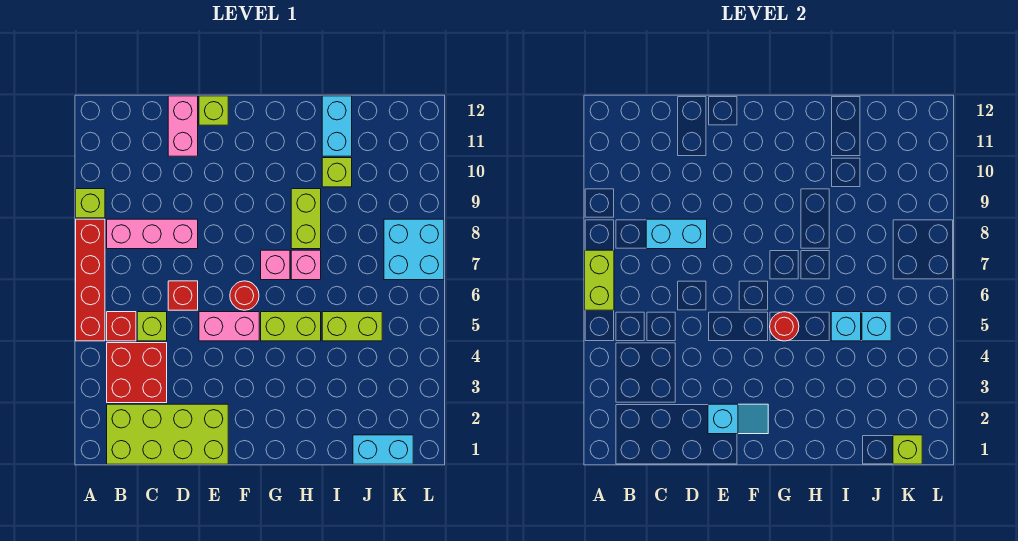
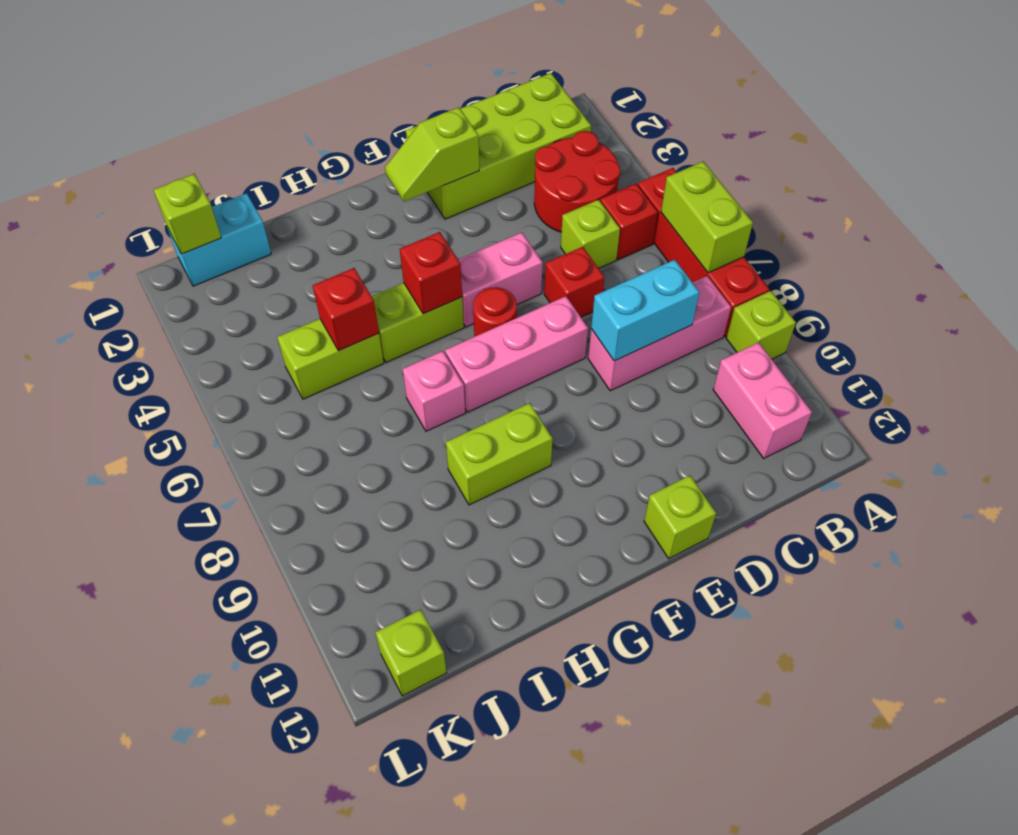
red brick B3:C4 level 1 -> red round brick B3:C4 level 1
pink brick D11:D12 level 1 -> pink brick B10:B11 level 1
cyan slope E2:F2 level 2 top E -> lime slope E2:F2 level 2 top E
red round brick G5 level 2 -> red brick G5 level 2
pink brick G7 level 1 -> pink brick E7:G7 level 1
lime brick H8:H9 level 1 -> lime brick G9:H9 level 1
cyan brick I5 level 2 -> red brick I5 level 2
lime brick I10 level 1 -> lime brick K12 level 1
cyan brick I11:I12 level 1 -> none
cyan brick J5 level 2 -> none
cyan brick K7:L8 level 1 -> none

